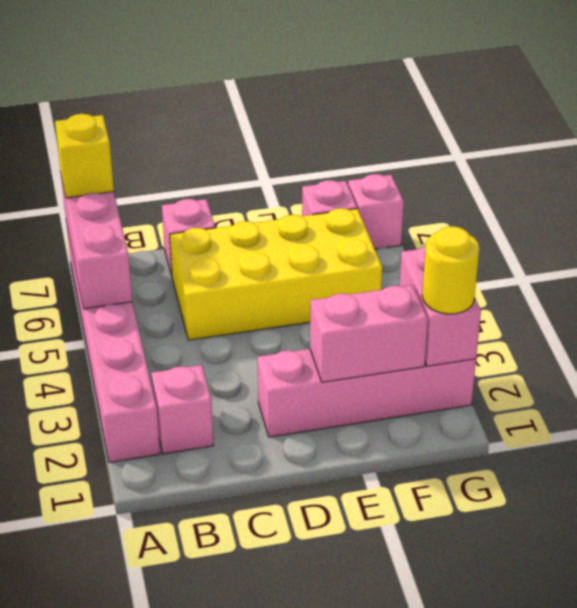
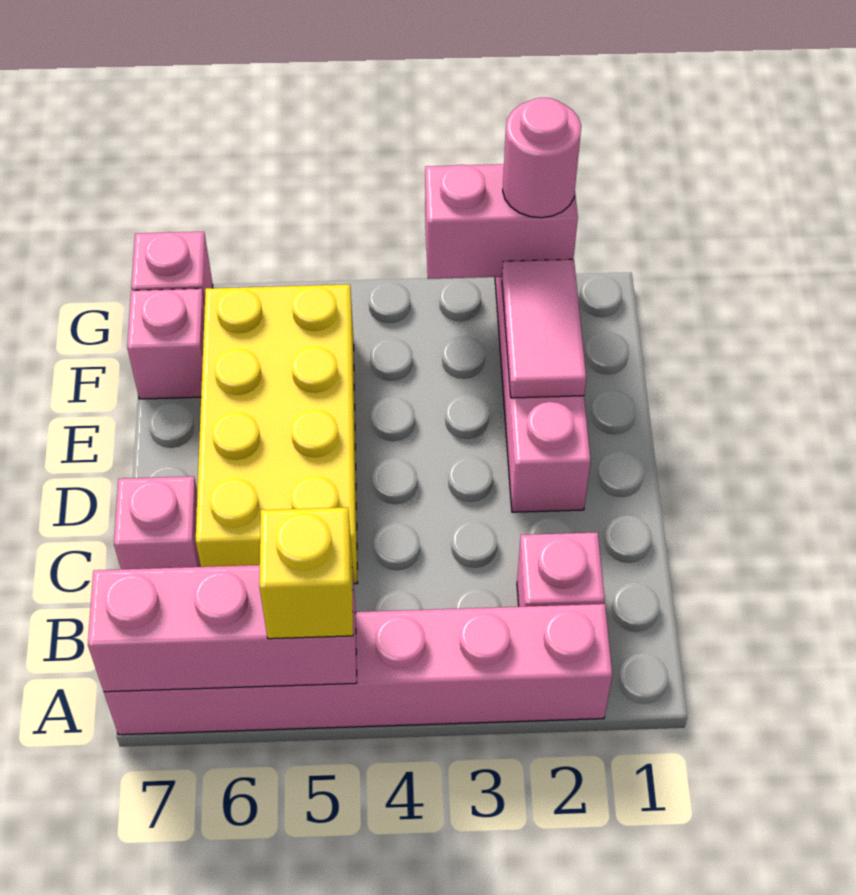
yellow brick A7 level 3 -> yellow brick A5 level 3
pink brick E2:F2 level 2 -> pink tile E2:F2 level 2
yellow round brick G2 level 3 -> pink round brick G2 level 3

